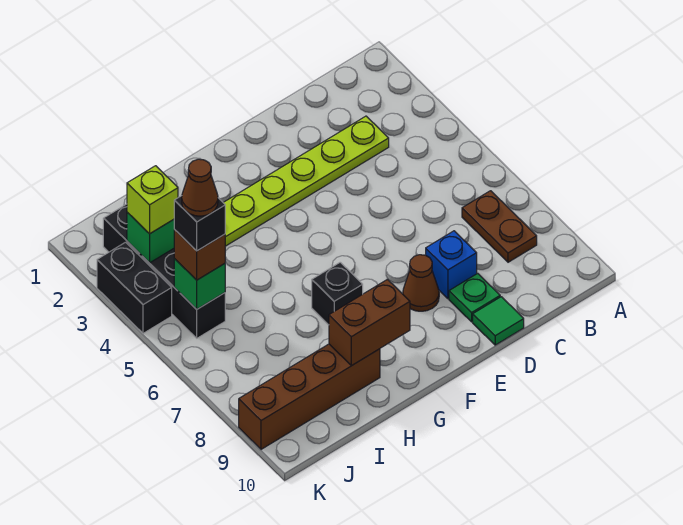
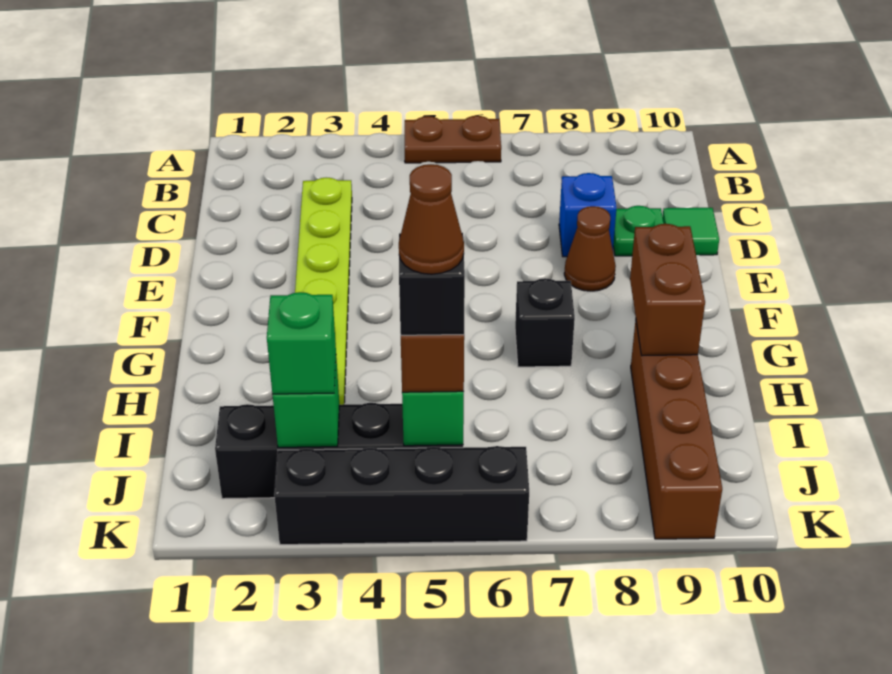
brown plate B7:B8 level 1 -> brown plate A5:A6 level 1
lime brick J3 level 3 -> green brick J3 level 3
black brick K3:K4 level 1 -> black brick K3:K6 level 1

